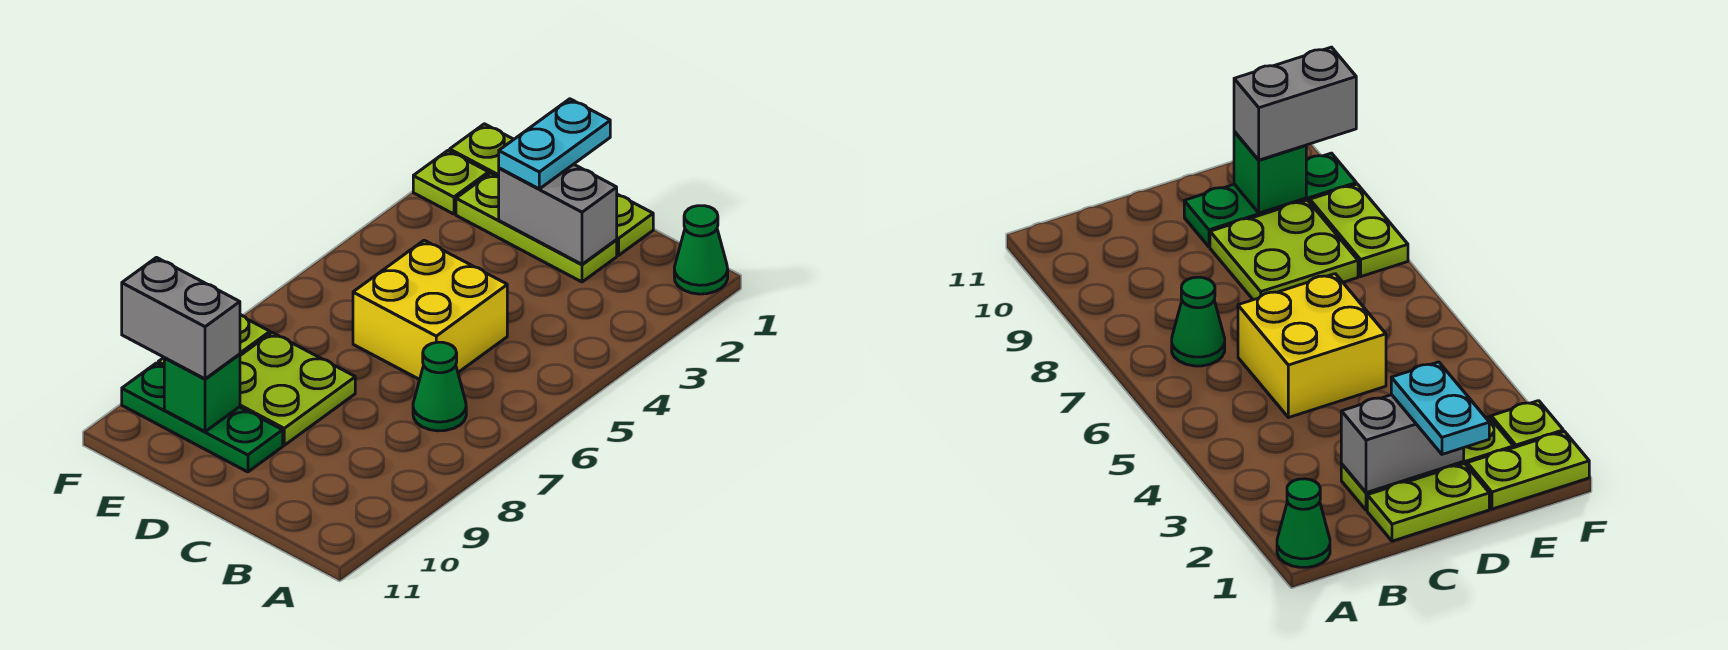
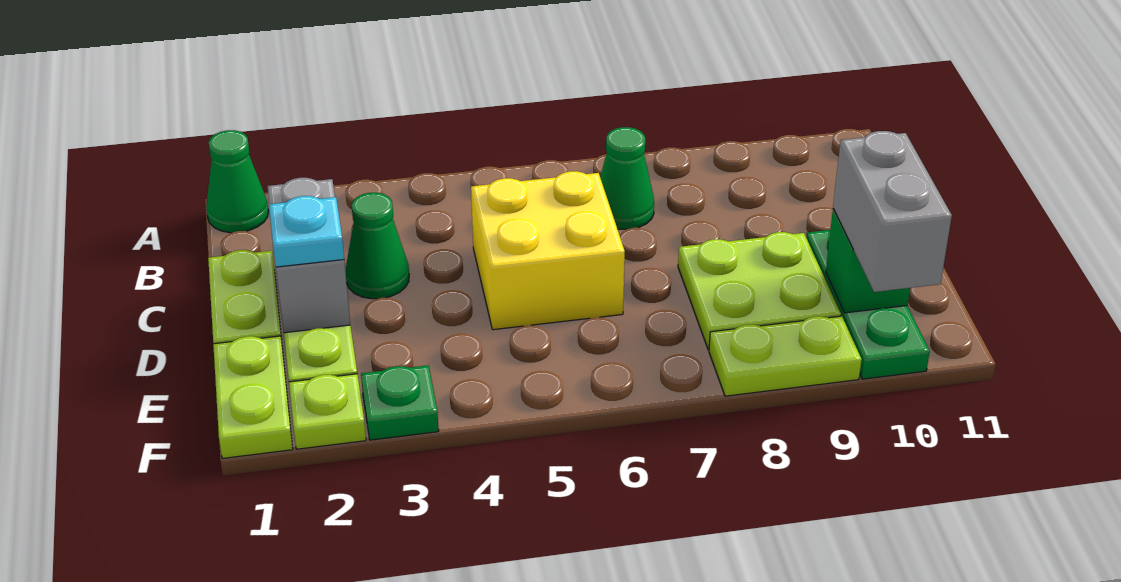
none -> green cone C3 level 1
cyan plate D1:D2 level 3 -> cyan plate D2 level 3
none -> green plate F3 level 1

